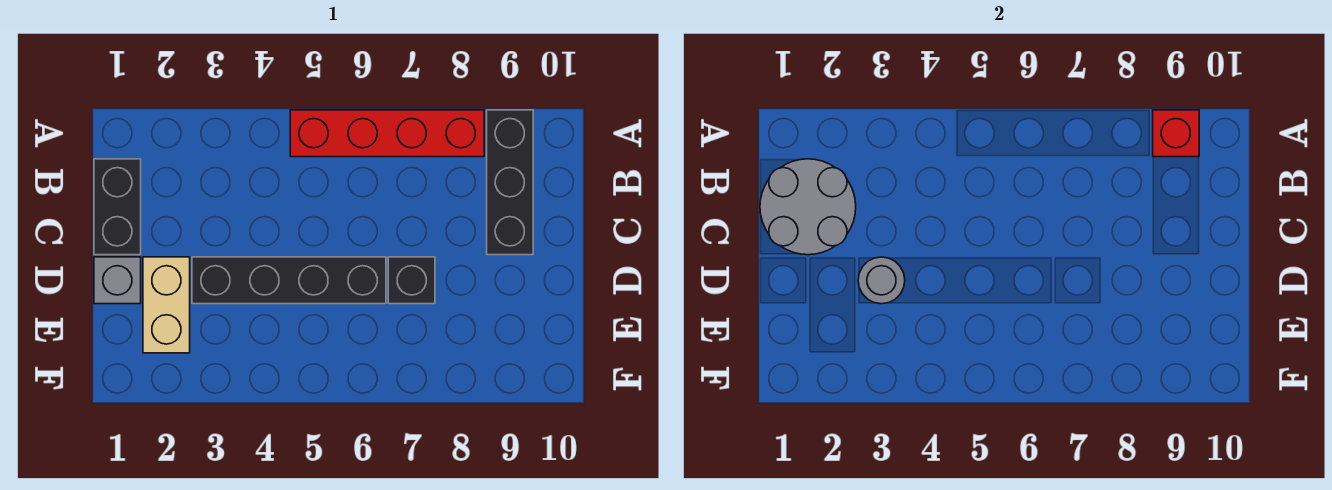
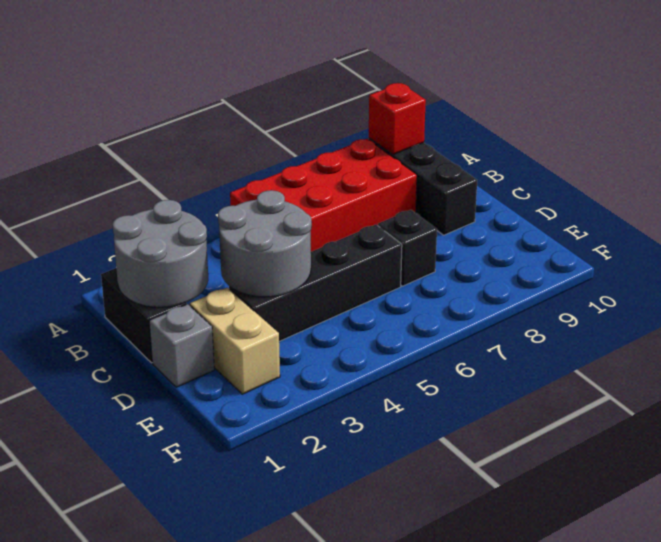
red brick A5:A8 level 1 -> red brick A5:B8 level 1
grey round brick D3 level 2 -> grey round brick C3:D4 level 2

